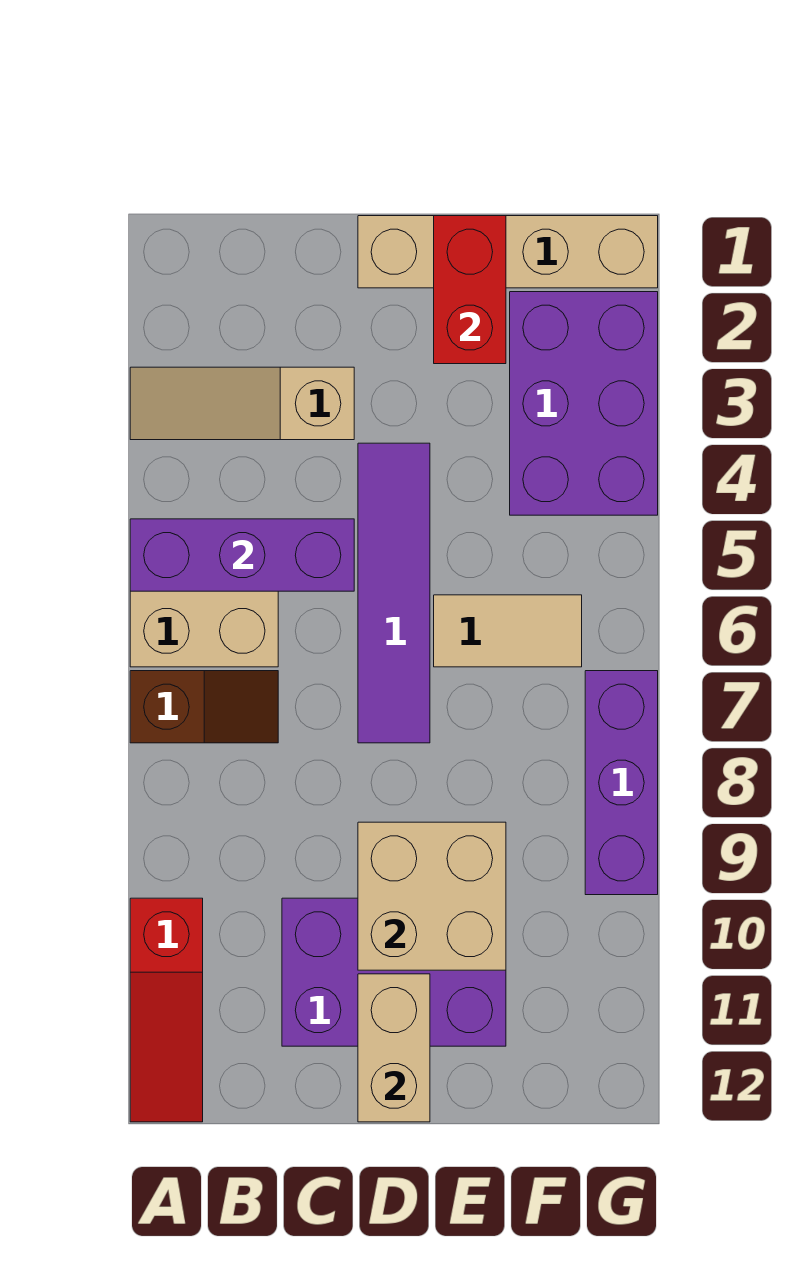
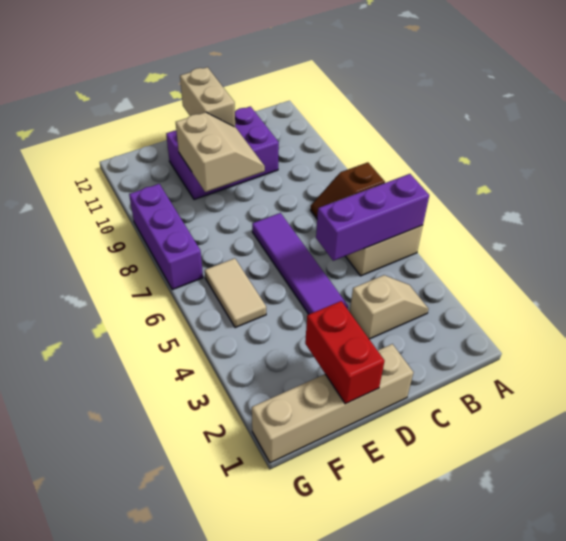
tan slope A3:C3 level 1 top C -> tan slope B3:C3 level 1 top C
red slope A10:A12 level 1 top 10 -> none
tan brick D9:E10 level 2 -> tan slope D9:E10 level 2 top E
tan tile E6:F6 level 1 -> tan tile F5:F6 level 1
purple brick F2:G4 level 1 -> none

